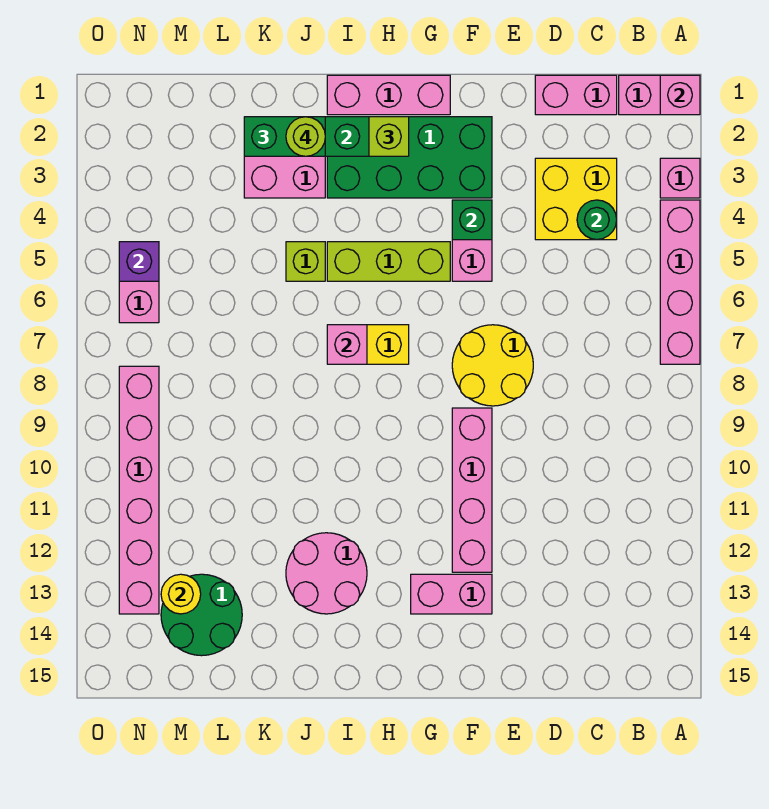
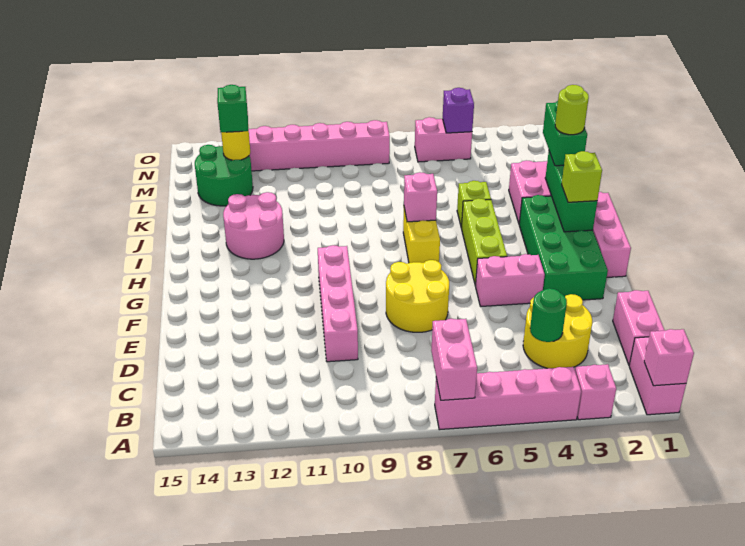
yellow brick C3:D4 level 1 -> yellow round brick C3:D4 level 1
green brick F4 level 2 -> green brick M13 level 3
pink brick F9:F12 level 1 -> pink brick D10:G10 level 1
pink brick F13:G13 level 1 -> pink brick A7:B7 level 2

